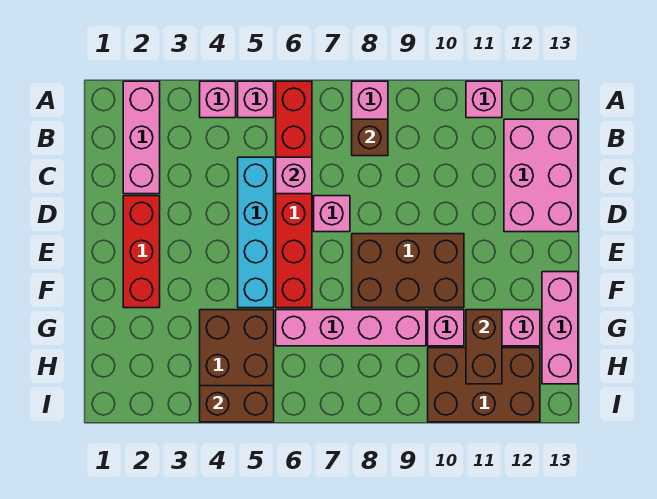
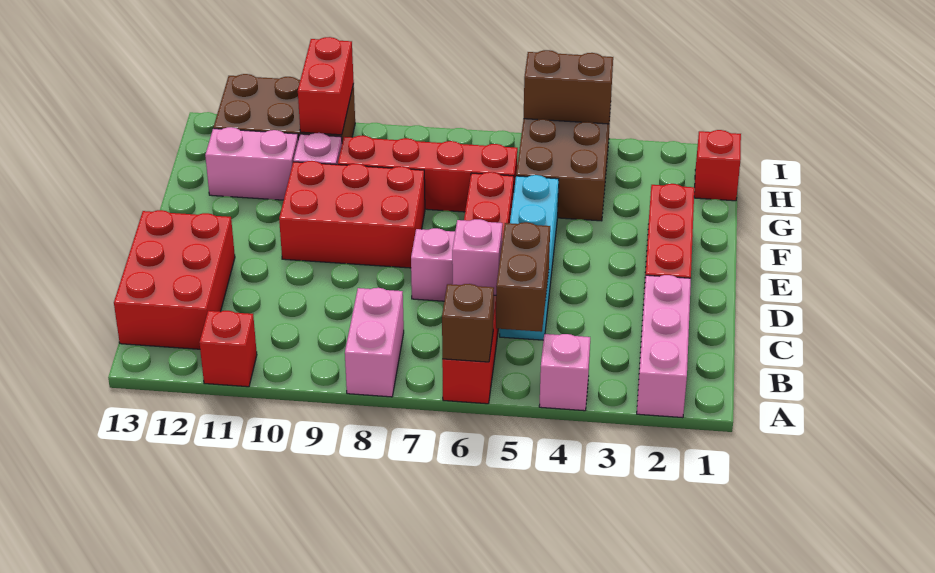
pink brick A5 level 1 -> none
pink brick A11 level 1 -> red brick A11 level 1
brown brick B8 level 2 -> brown brick A6 level 2
pink brick B12:D13 level 1 -> red brick B12:D13 level 1
brown brick E8:F10 level 1 -> red brick E8:F10 level 1
pink brick F13:H13 level 1 -> none
pink brick G6:G9 level 1 -> red brick G6:G9 level 1
brown brick G11:H11 level 2 -> brown brick B5:C5 level 2
none -> red brick H1 level 1
none -> red brick H10:I10 level 2

